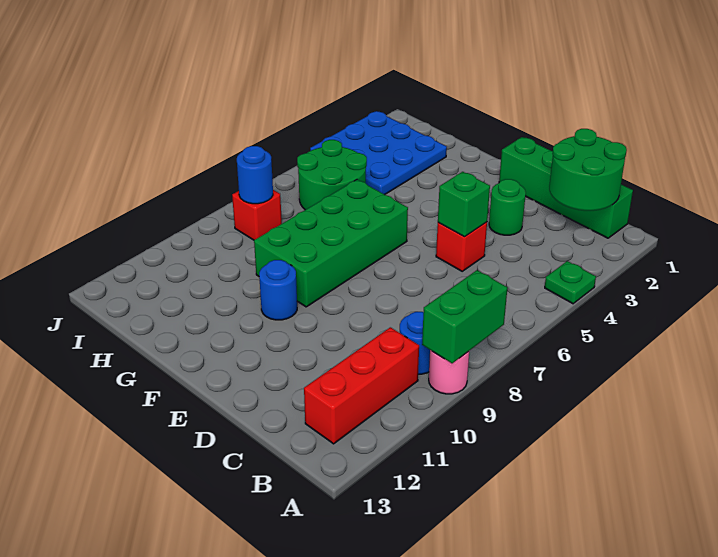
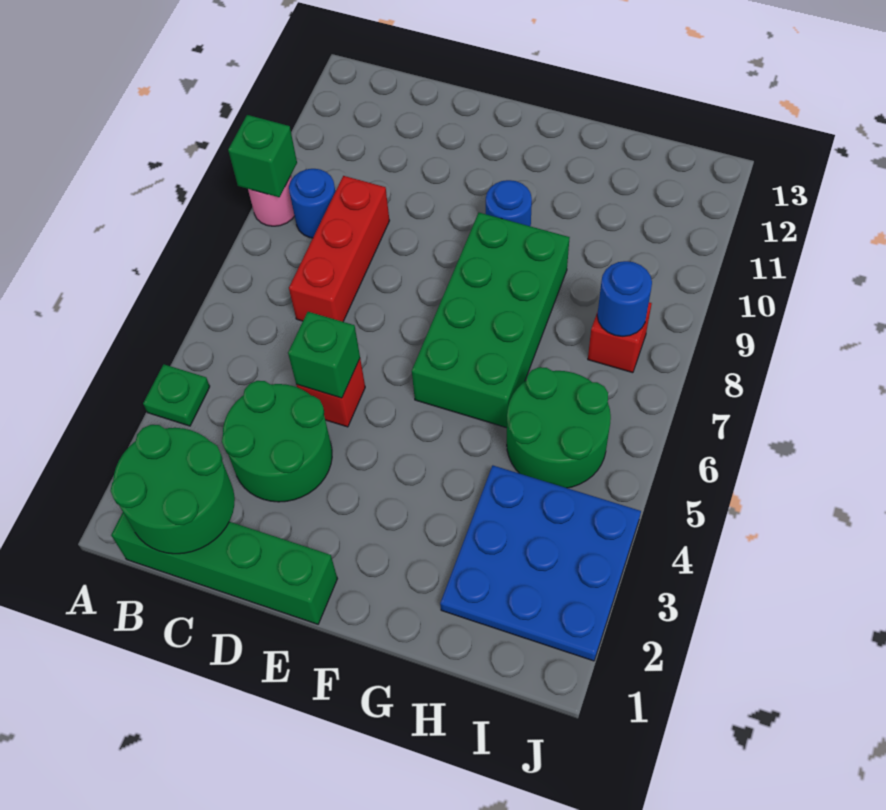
green brick A8:A9 level 2 -> green brick A9 level 2
red brick B10:B12 level 1 -> red brick C7:C9 level 1
green round brick D3 level 1 -> green round brick C3:D4 level 1

